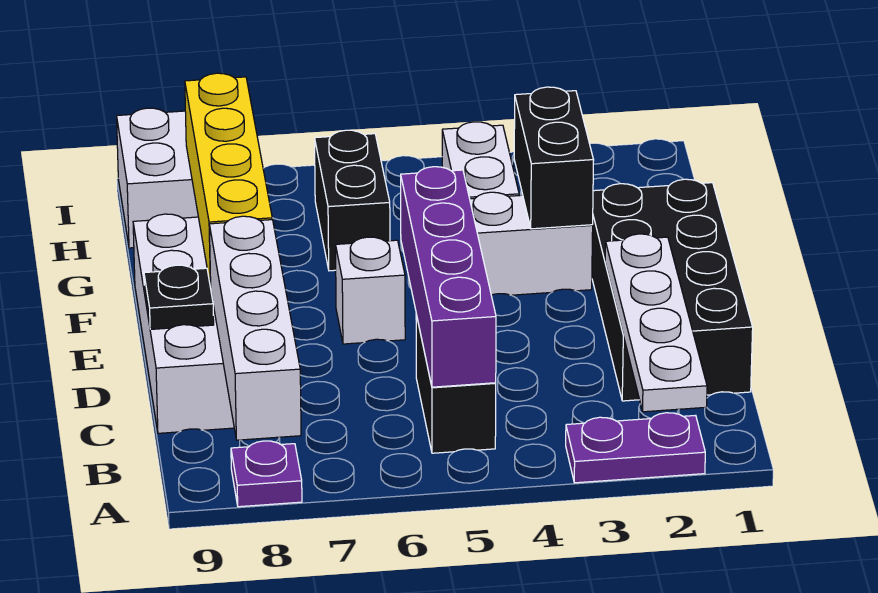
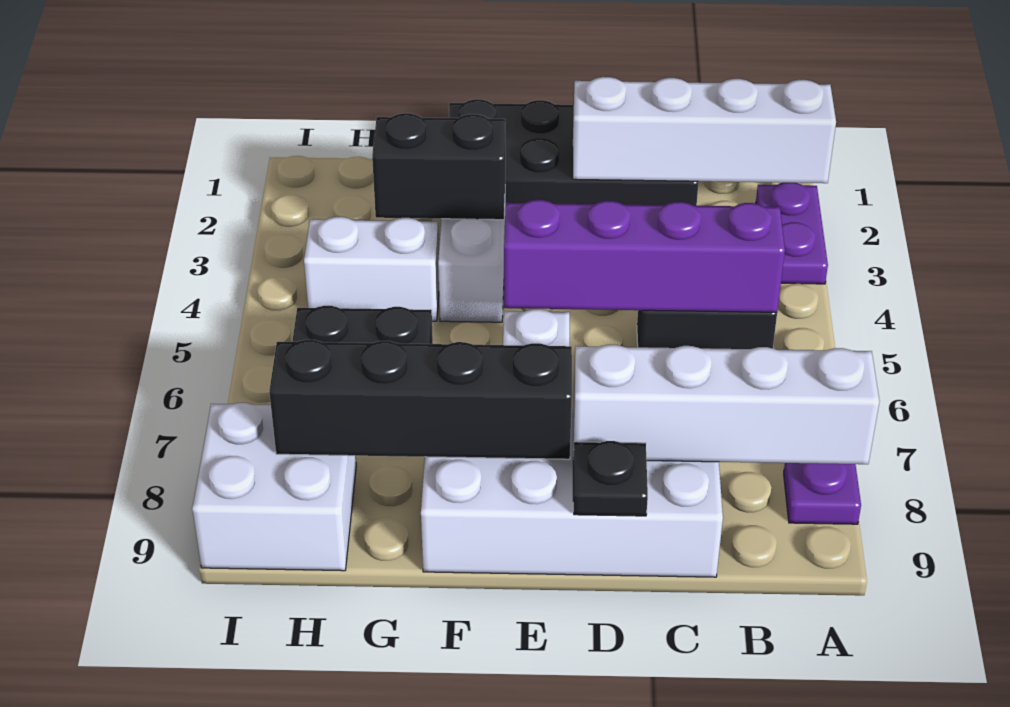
white plate A2:D2 level 2 -> white brick A2:D2 level 2
yellow brick E8:H8 level 2 -> black brick E8:H8 level 2

